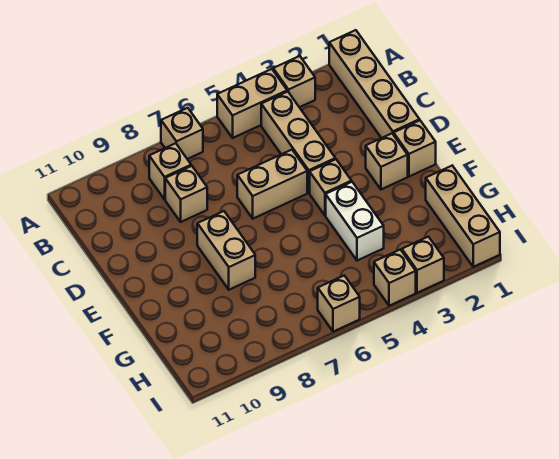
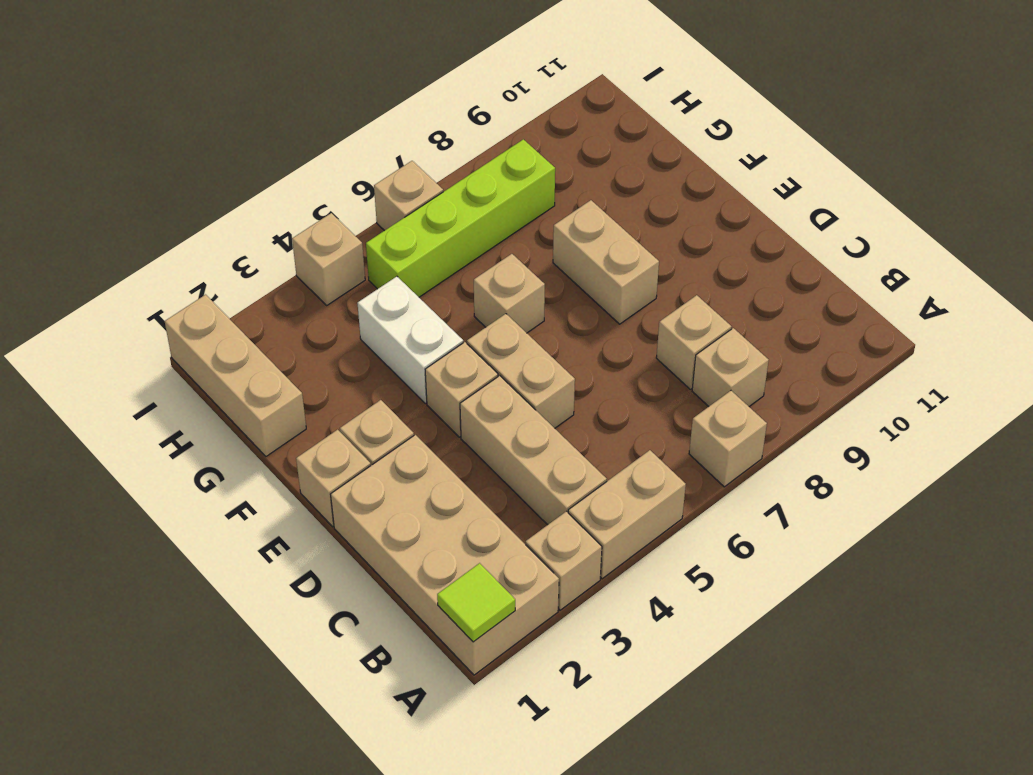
tan brick A1:D1 level 1 -> tan brick A1:D2 level 1
none -> lime tile A1 level 2
tan brick D5:D6 level 1 -> tan brick D5:E5 level 1
none -> lime brick H5:H8 level 1
tan brick I3 level 1 -> tan brick F6 level 1

